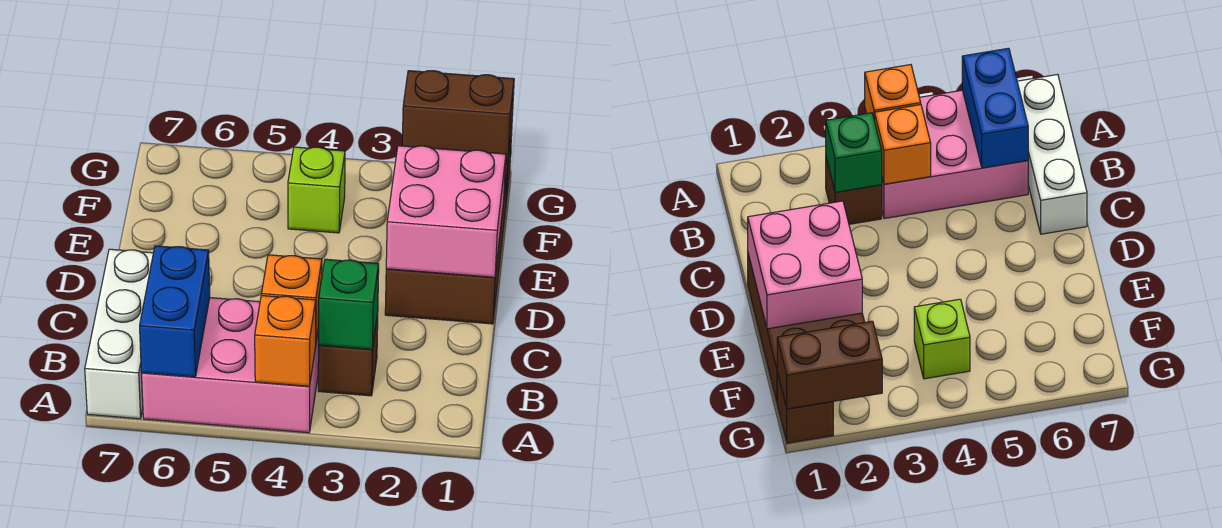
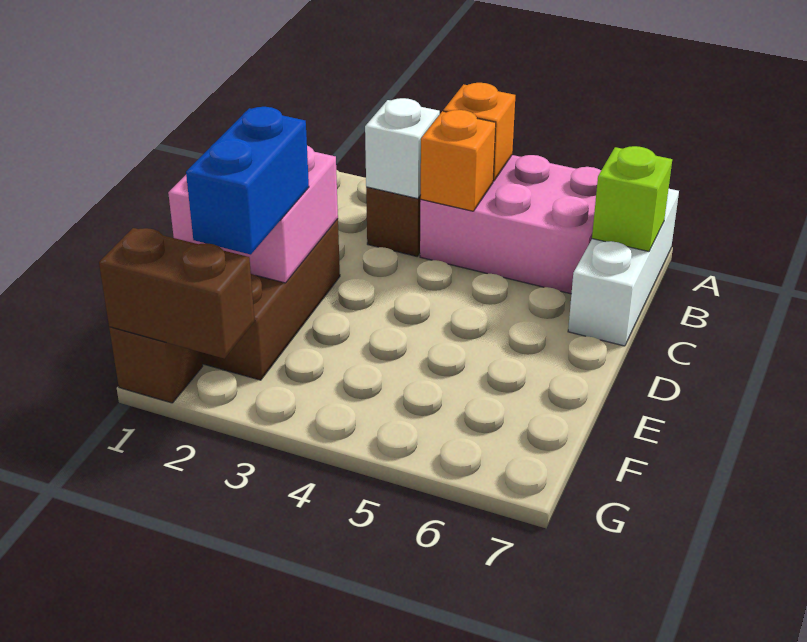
blue brick A6:B6 level 2 -> blue brick E2:F2 level 3
green brick B3 level 2 -> white brick B3 level 2
lime brick F4 level 1 -> lime brick B7 level 2

